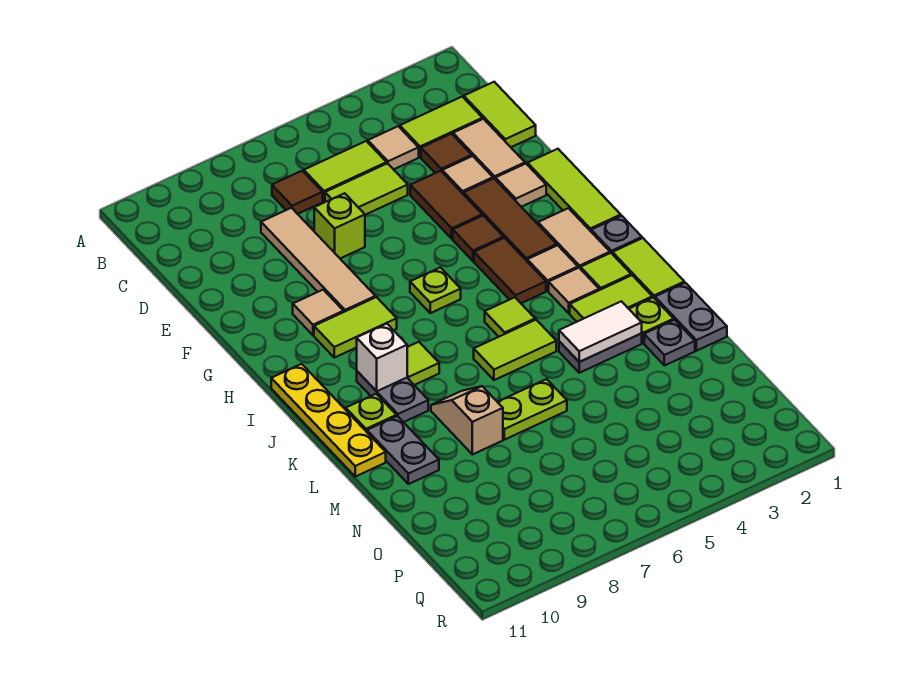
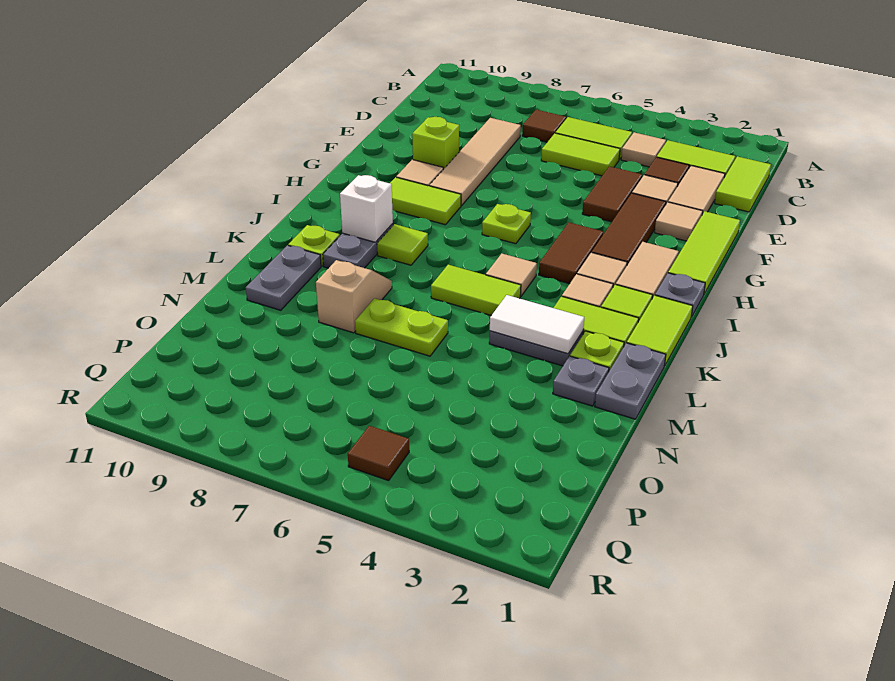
lime brick E7 level 1 -> lime brick F9 level 1
brown tile G4 level 1 -> brown tile Q5 level 1
yellow plate I11:L11 level 1 -> none
lime tile J5 level 1 -> tan tile J5 level 1

